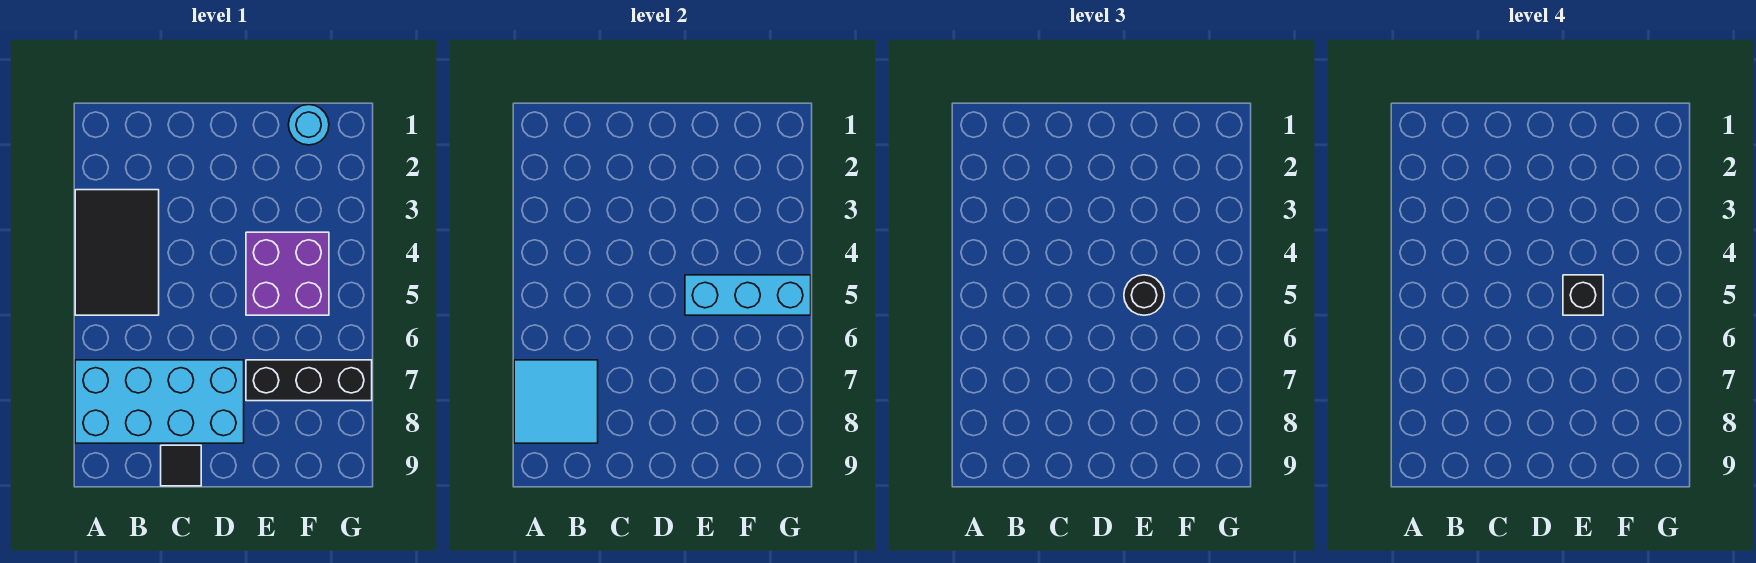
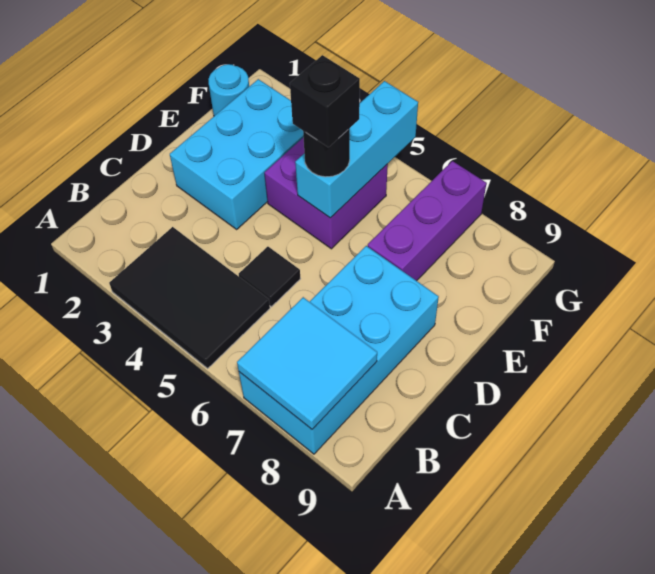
black tile C9 level 1 -> black tile C5 level 1
none -> cyan brick D2:F3 level 1
black brick E7:G7 level 1 -> purple brick E7:G7 level 1

